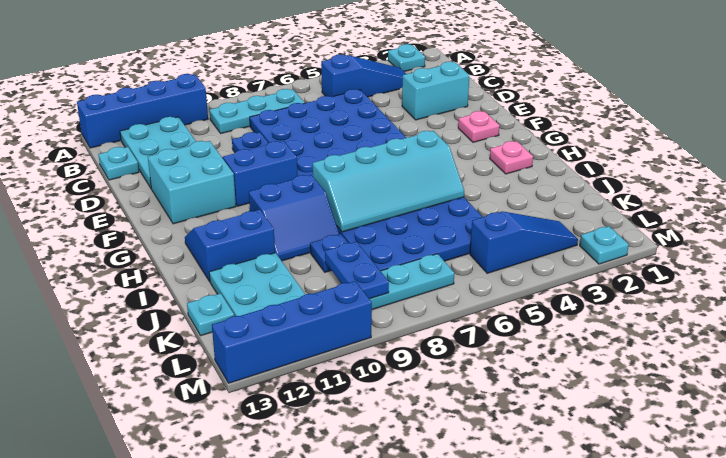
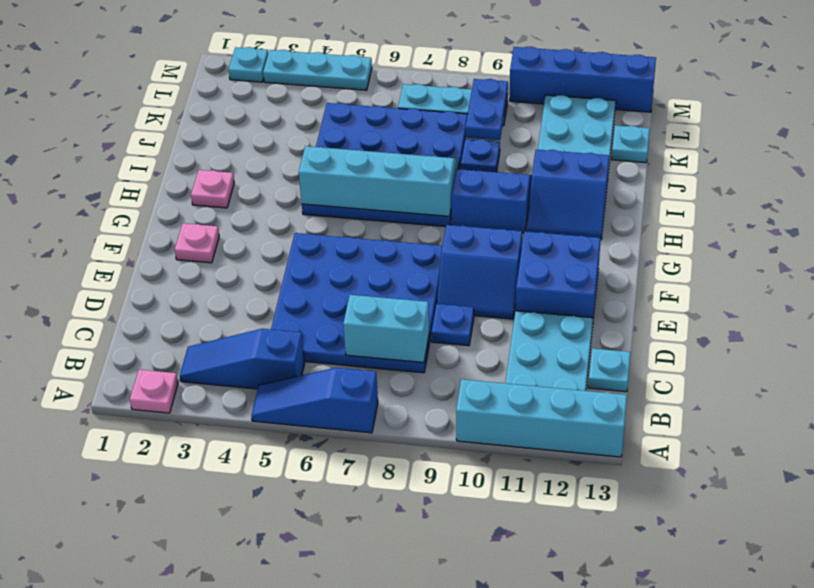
cyan plate A2 level 1 -> pink plate A2 level 1
blue brick A10:A13 level 1 -> cyan brick A10:A13 level 1
cyan plate B7:B9 level 1 -> cyan plate M3:M5 level 1
cyan brick D2:D3 level 1 -> cyan brick C7:C8 level 2
cyan brick E11:F12 level 1 -> blue brick E11:F12 level 1
blue slope L3:L5 level 1 top 5 -> blue slope A5:A7 level 1 top 7

